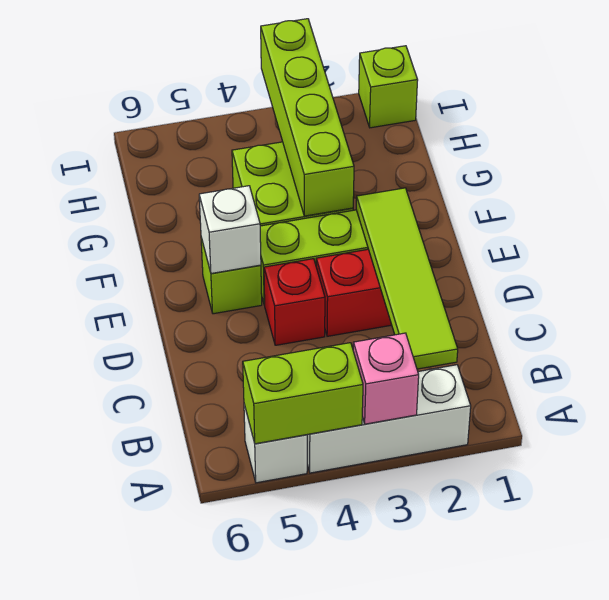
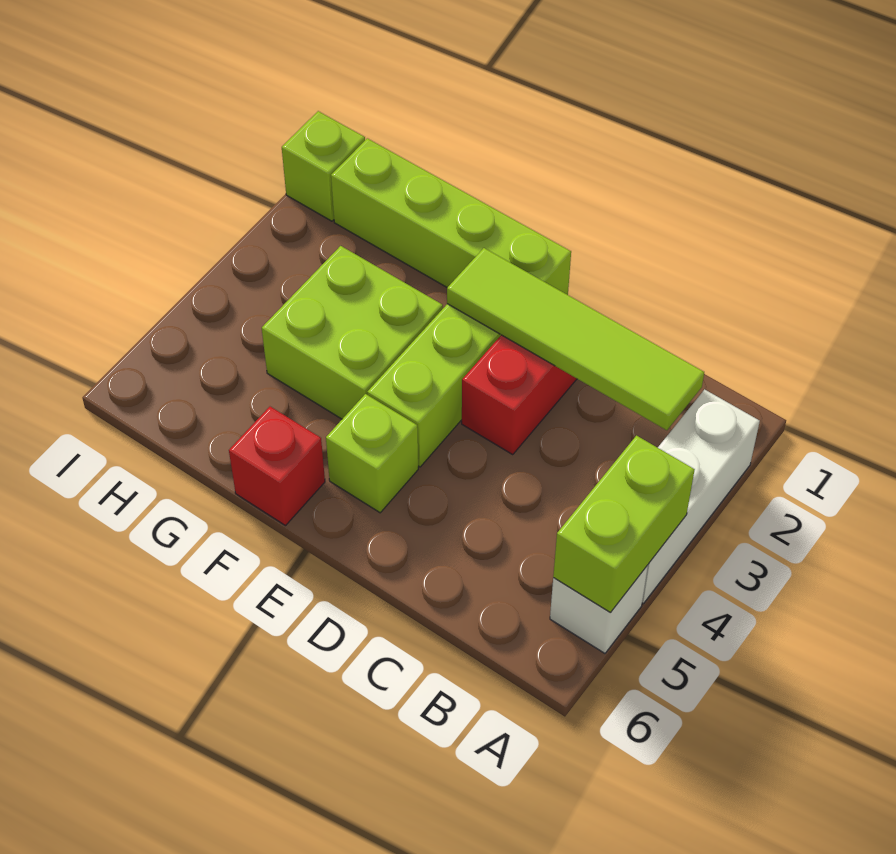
pink brick A3 level 2 -> none
red brick D4 level 1 -> red brick F6 level 1
white brick E5 level 2 -> none
lime brick F3:I3 level 2 -> lime brick E1:H1 level 1

